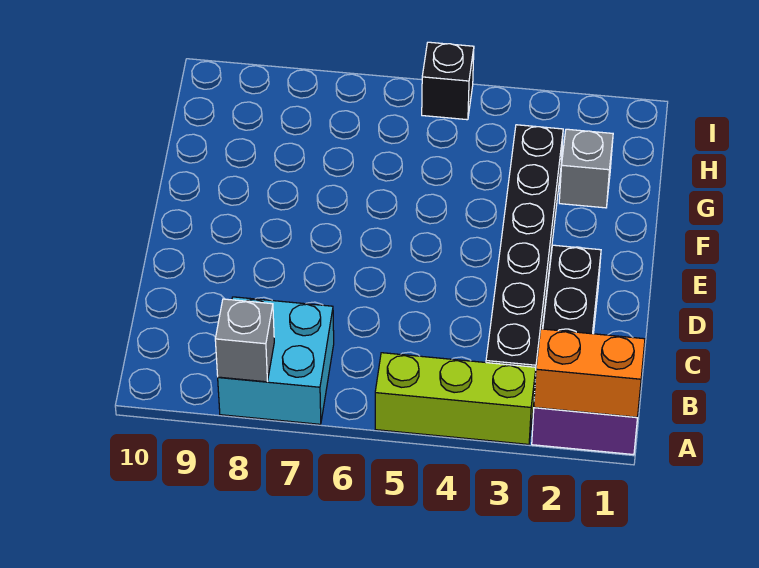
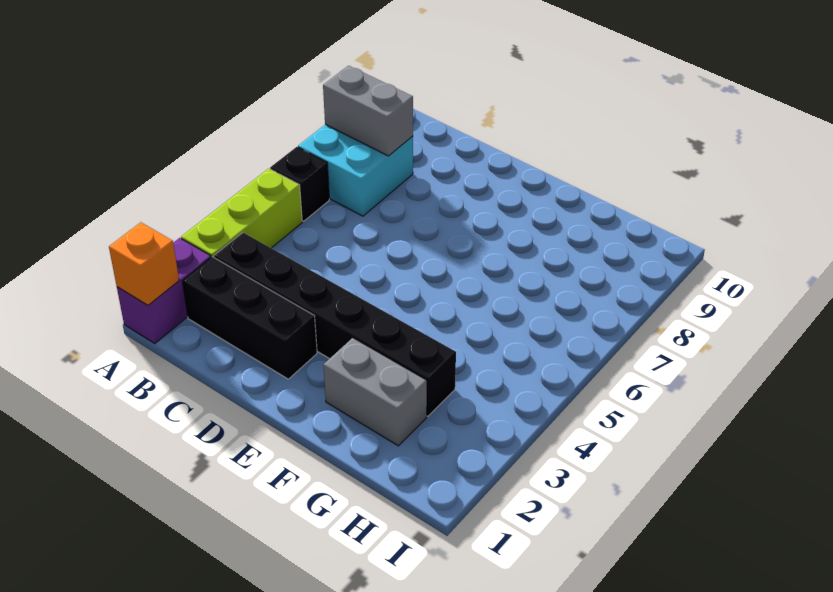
orange brick A1:A2 level 2 -> orange brick A1 level 2
grey brick A8 level 2 -> grey brick A8:B8 level 2
grey brick G2 level 1 -> grey brick F2:G2 level 1
black brick I5 level 1 -> black brick A6 level 1

